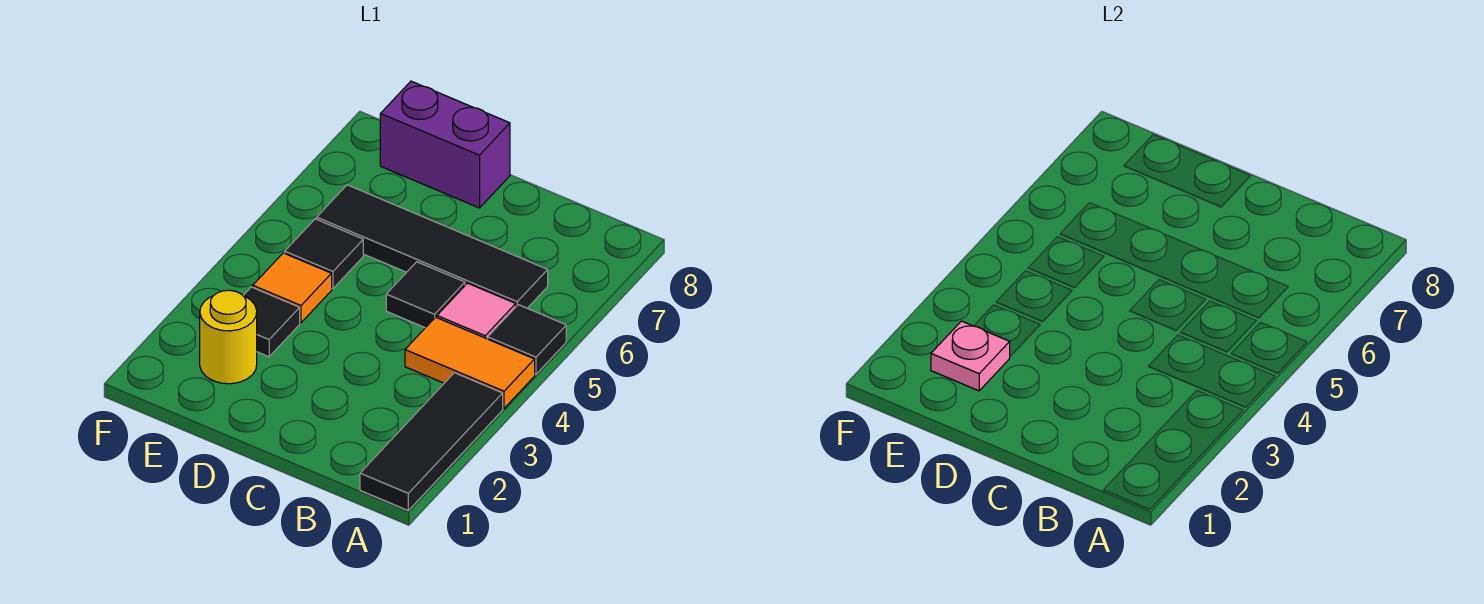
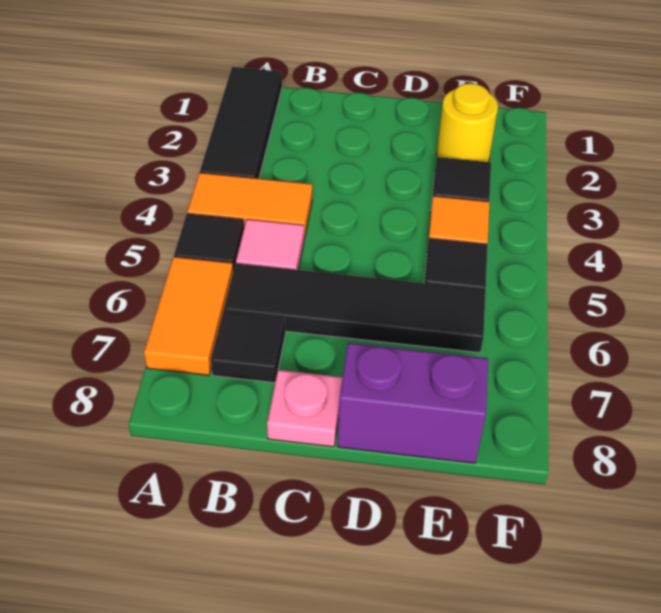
none -> orange tile A6:A7 level 1
black tile C5 level 1 -> black tile B7 level 1
pink plate E2 level 2 -> pink plate C8 level 1

